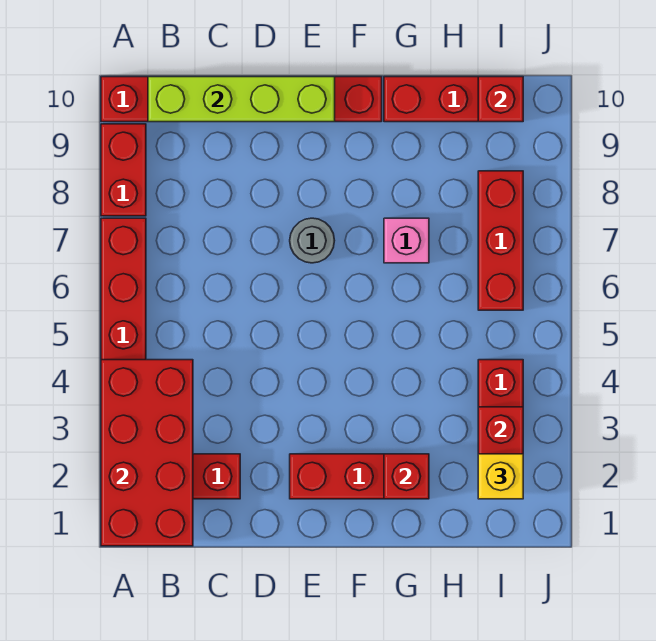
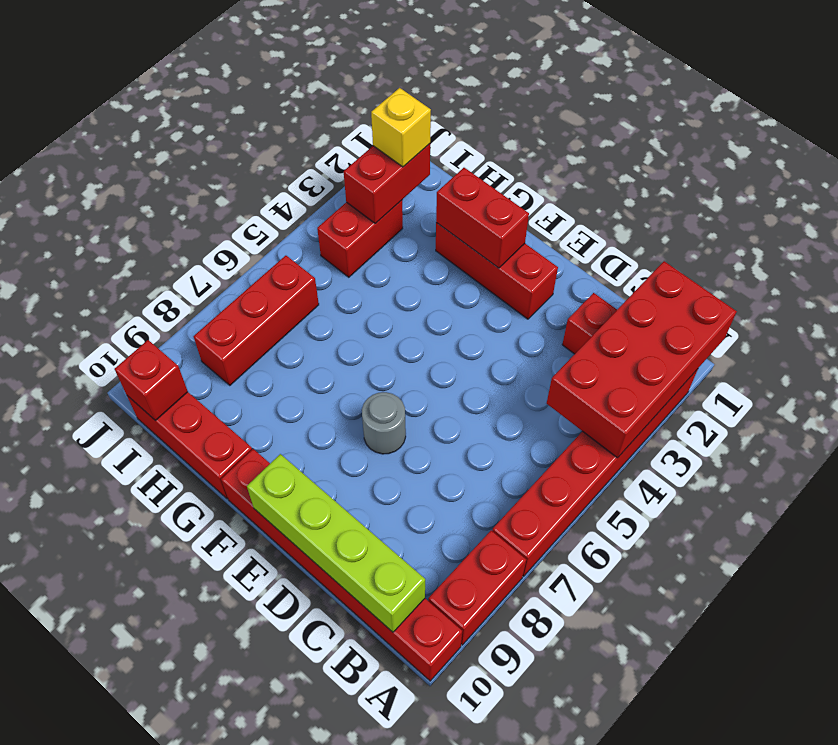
red brick G2 level 2 -> red brick F2:G2 level 2
pink brick G7 level 1 -> none

